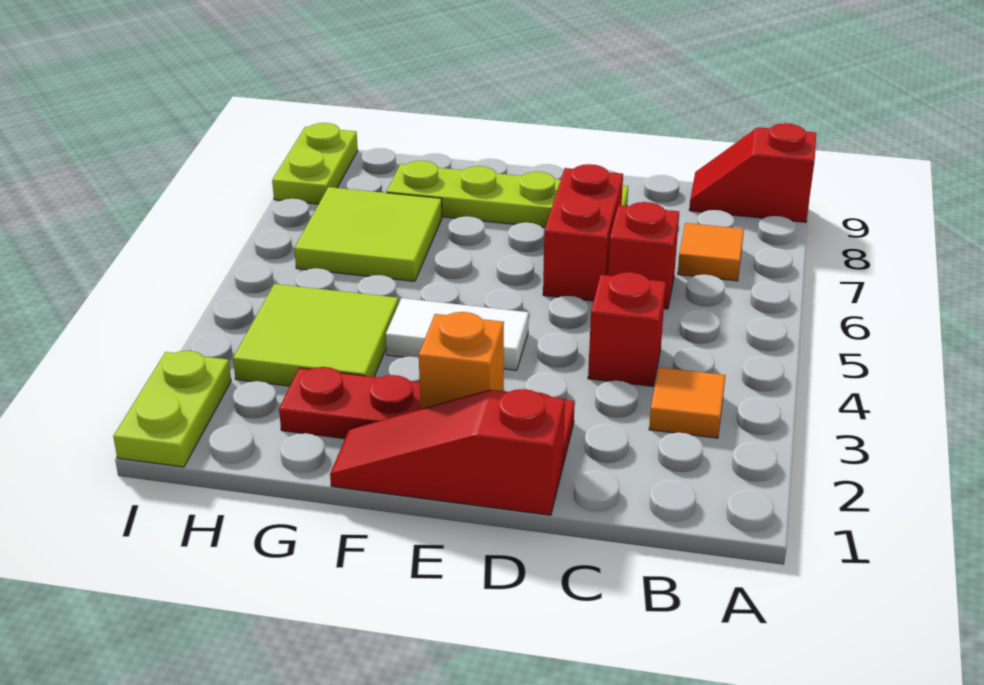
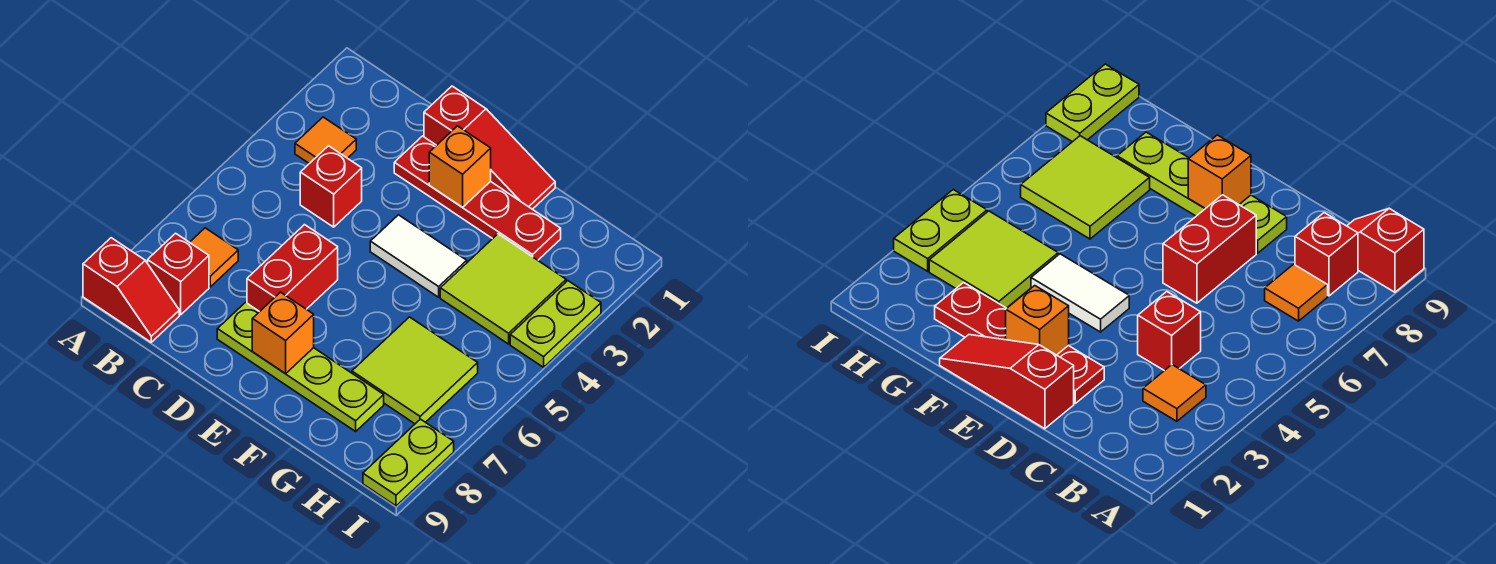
red brick C6 level 1 -> red brick B8 level 1
none -> orange brick E8 level 2
lime plate I1:I2 level 1 -> lime plate I3:I4 level 1

